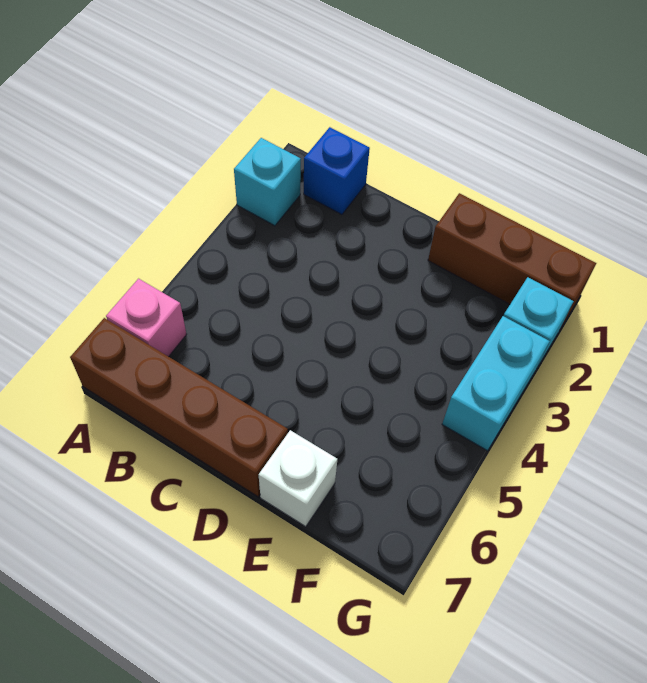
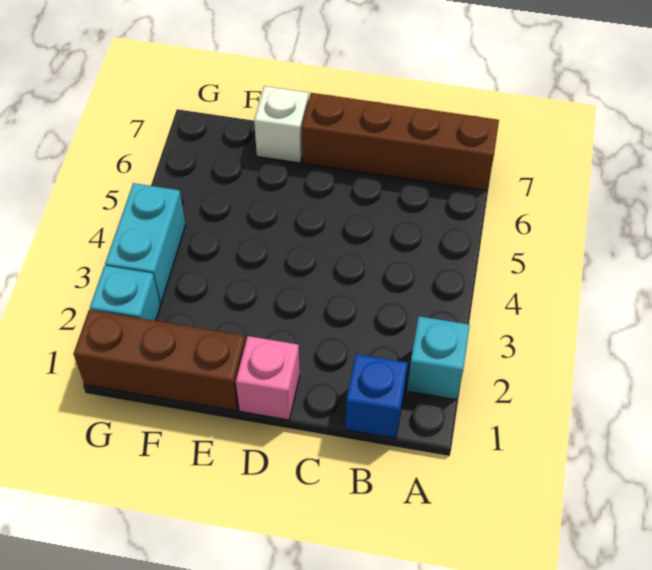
pink brick A6 level 1 -> pink brick D1 level 1

